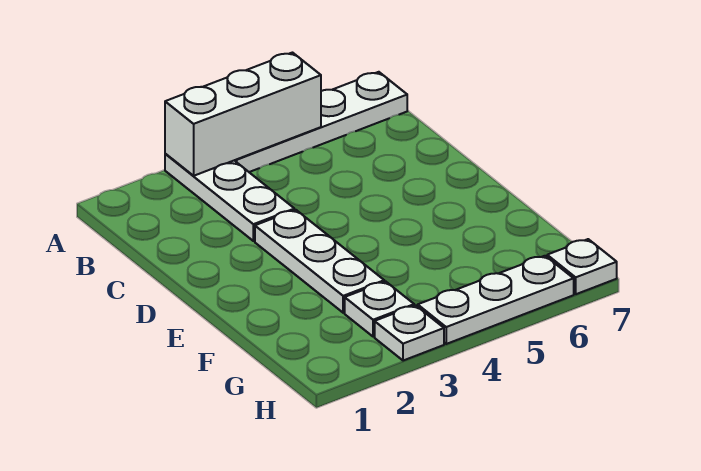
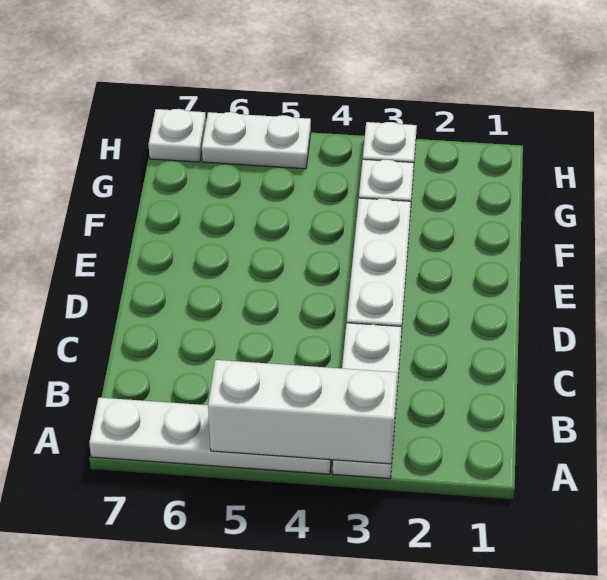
white plate H4:H6 level 1 -> white plate H5:H6 level 1

